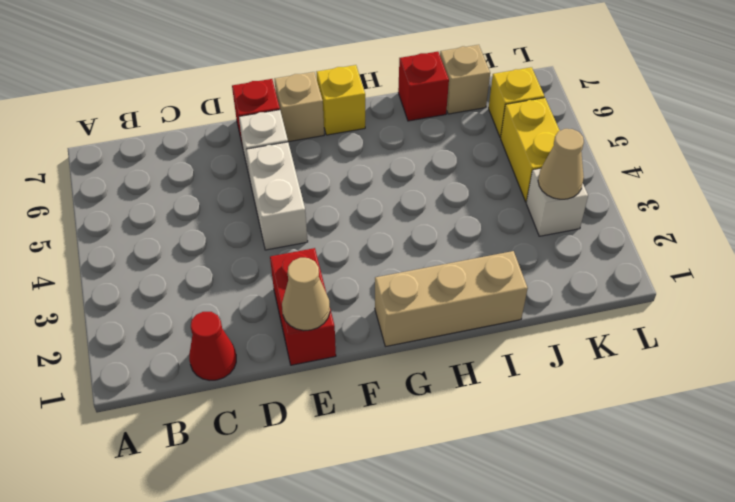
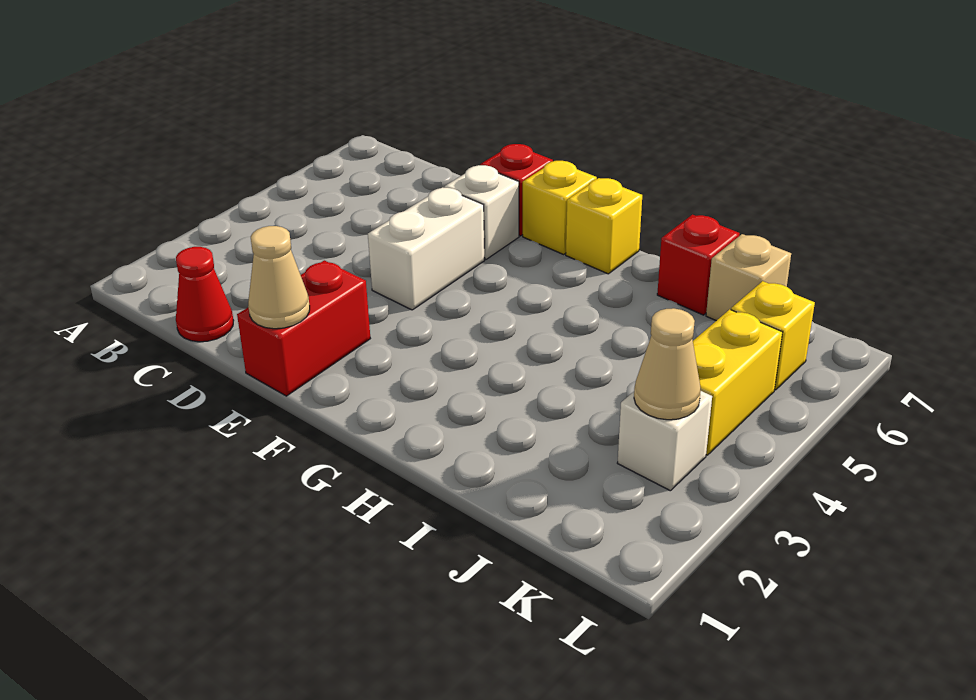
tan brick F7 level 1 -> yellow brick F7 level 1
tan brick G1:I1 level 1 -> none

